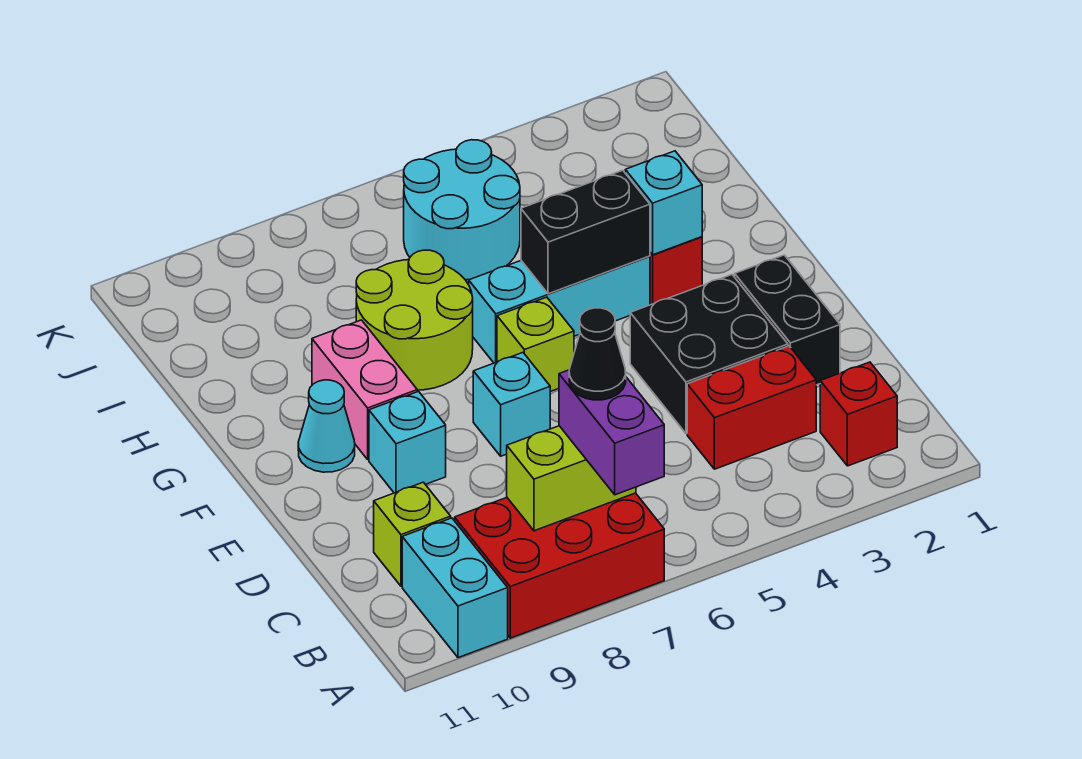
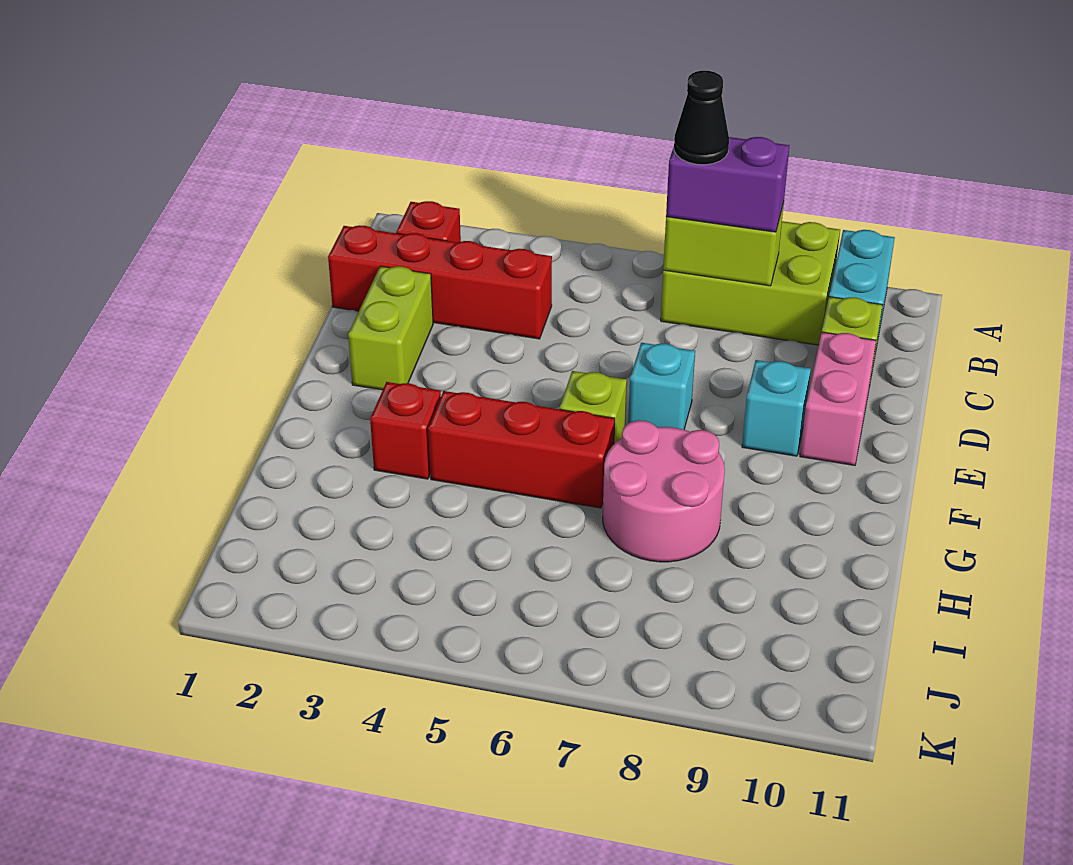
red brick A7:B9 level 1 -> lime brick A7:B9 level 1
purple brick A7:B7 level 3 -> purple brick B7:B8 level 3
red brick C3:C4 level 1 -> red brick C1:C4 level 1
black brick D2:E2 level 1 -> lime brick D2:E2 level 1
black brick D3:E4 level 1 -> none
pink brick F9:G9 level 1 -> pink brick D10:E10 level 1
cyan cone F10 level 1 -> none
cyan brick G3 level 2 -> none
cyan brick G4:G6 level 1 -> red brick G4:G6 level 1
black brick G4:G5 level 2 -> none
lime round brick G7:H8 level 1 -> pink round brick G7:H8 level 1
cyan round brick I5:J6 level 1 -> none

